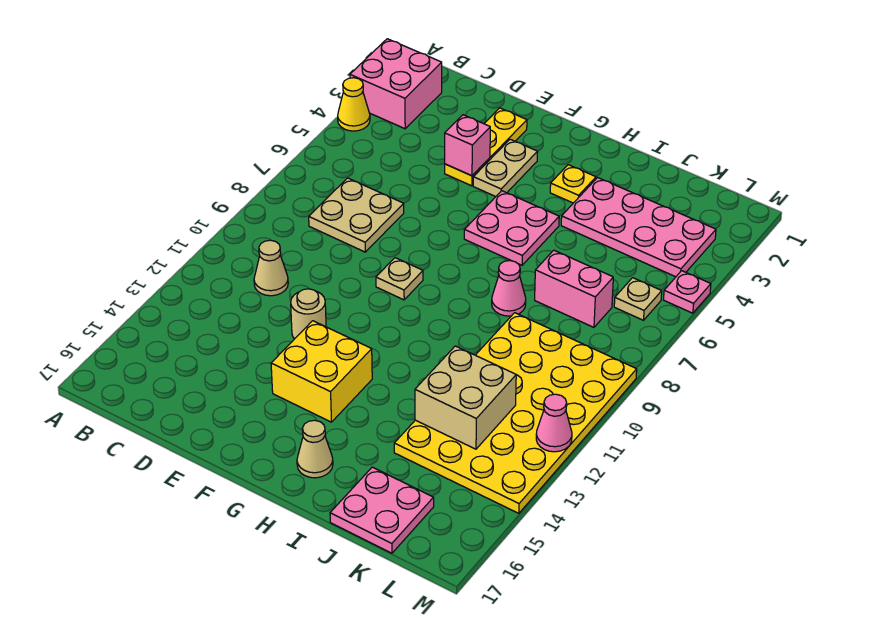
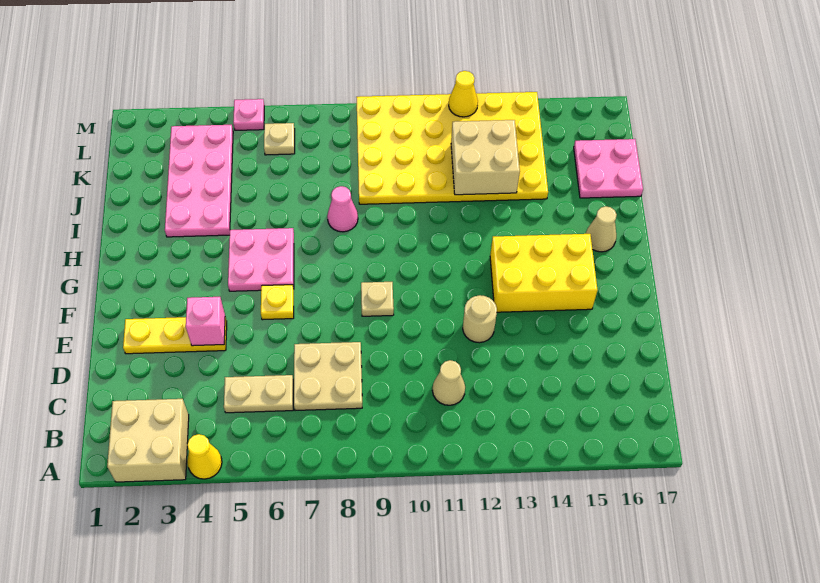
pink brick A2:B3 level 1 -> tan brick A2:B3 level 1
tan plate F3:F4 level 1 -> tan plate C5:C6 level 1
yellow brick F13:G14 level 1 -> yellow brick F13:G15 level 1
yellow plate H3 level 1 -> yellow plate F6 level 1
pink brick J7:K7 level 1 -> none
pink cone M12 level 2 -> yellow cone M12 level 2

